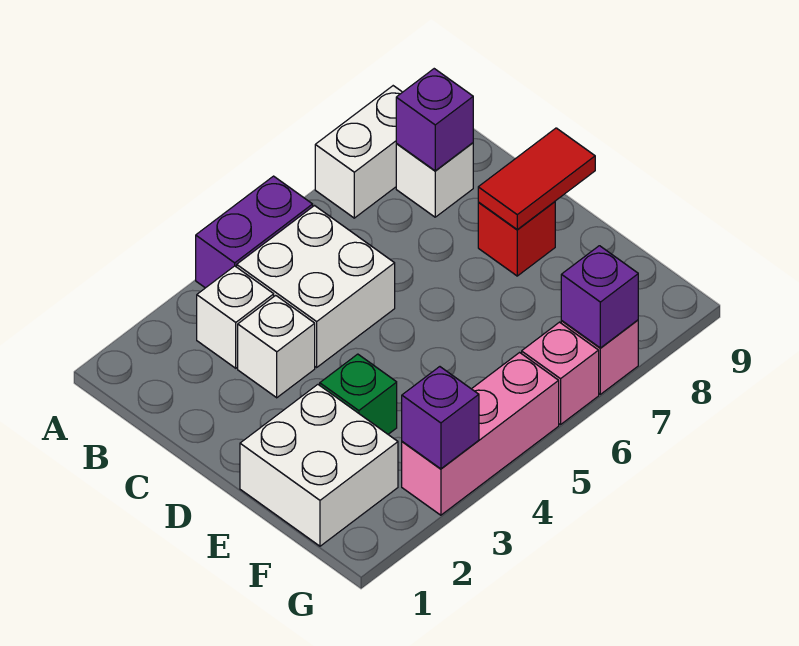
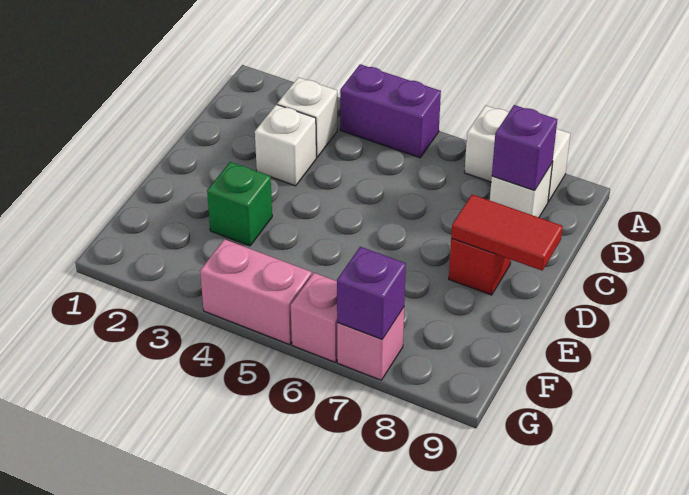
white brick B4:C5 level 1 -> none
white brick E1:F2 level 1 -> none
pink brick G3:G5 level 1 -> pink brick G4:G5 level 1
purple brick G3 level 2 -> none

